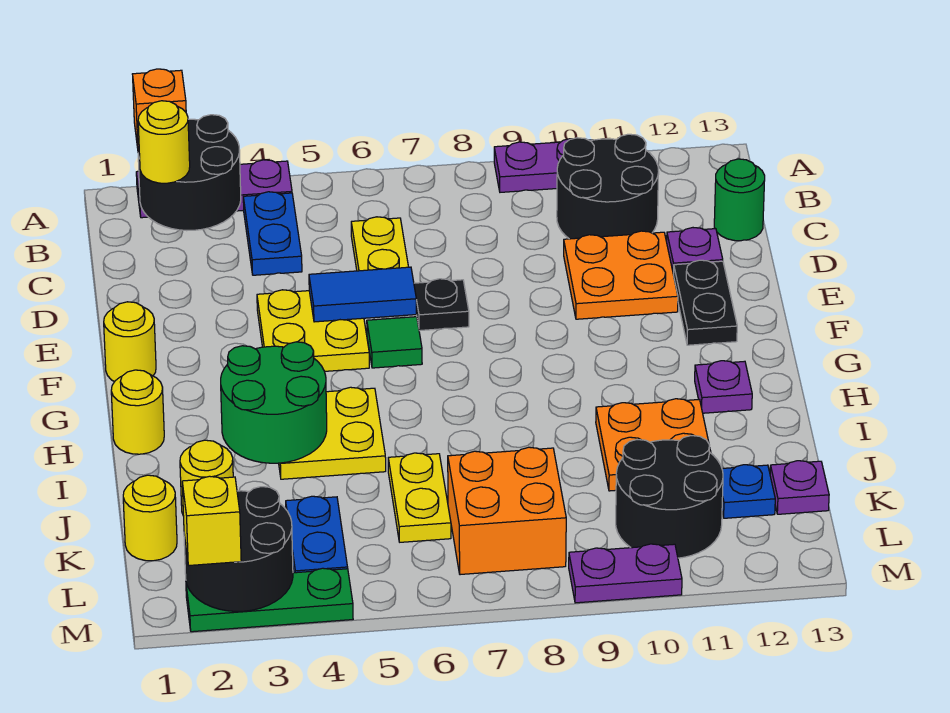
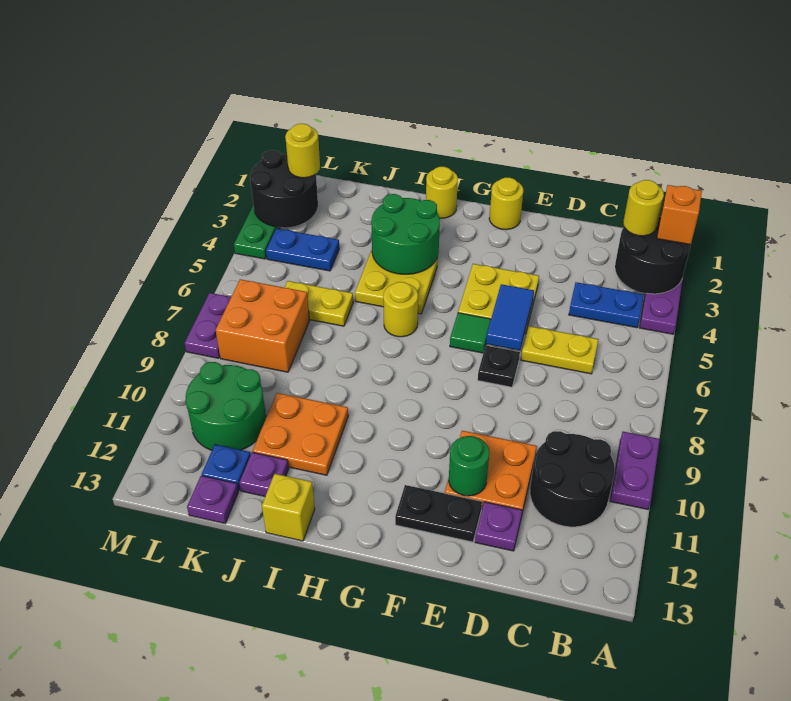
green round brick C13 level 1 -> green round brick E11 level 2
purple plate H12 level 1 -> purple plate J12 level 1
yellow round brick K1 level 1 -> yellow round brick H6 level 1
black round brick K10:L11 level 1 -> green round brick K10:L11 level 1
yellow brick M2 level 3 -> yellow brick I13 level 1
purple plate M9:M10 level 1 -> purple plate M7:M8 level 1

